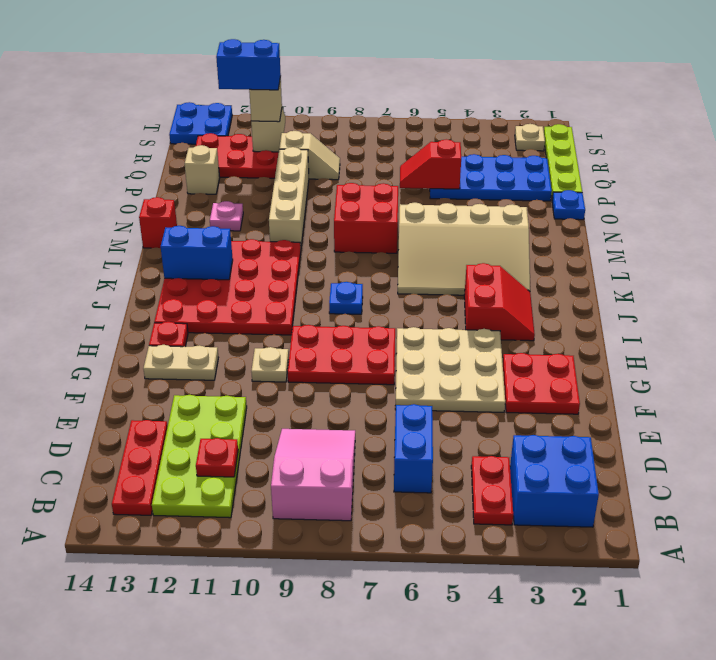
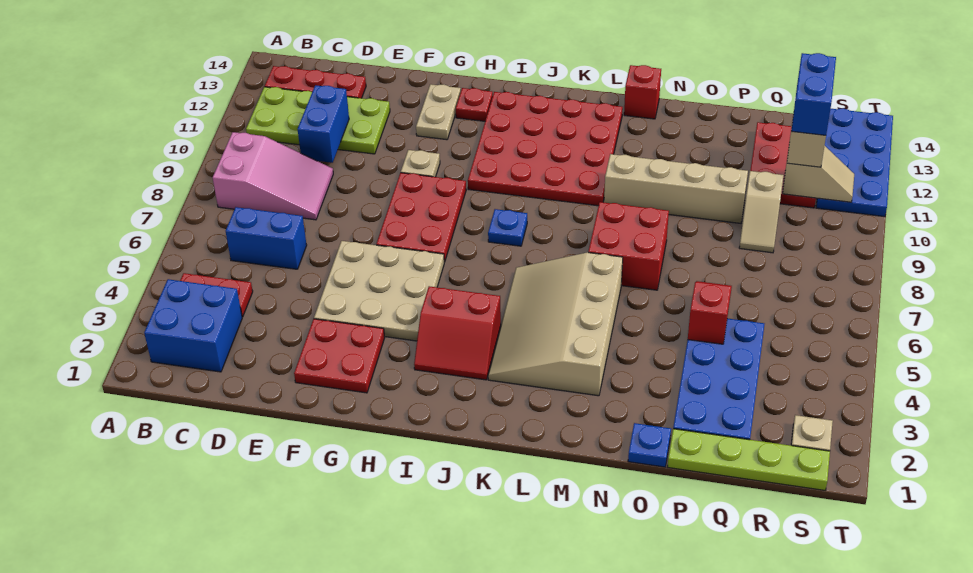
red plate C11 level 2 -> none
blue brick K12:K13 level 2 -> blue brick D10:D11 level 2
pink plate N12 level 1 -> none
tan brick P13 level 1 -> none
blue plate S13:T14 level 1 -> blue plate S11:T14 level 1

